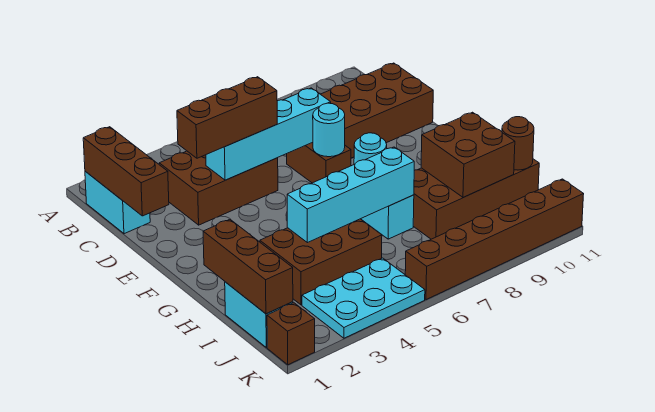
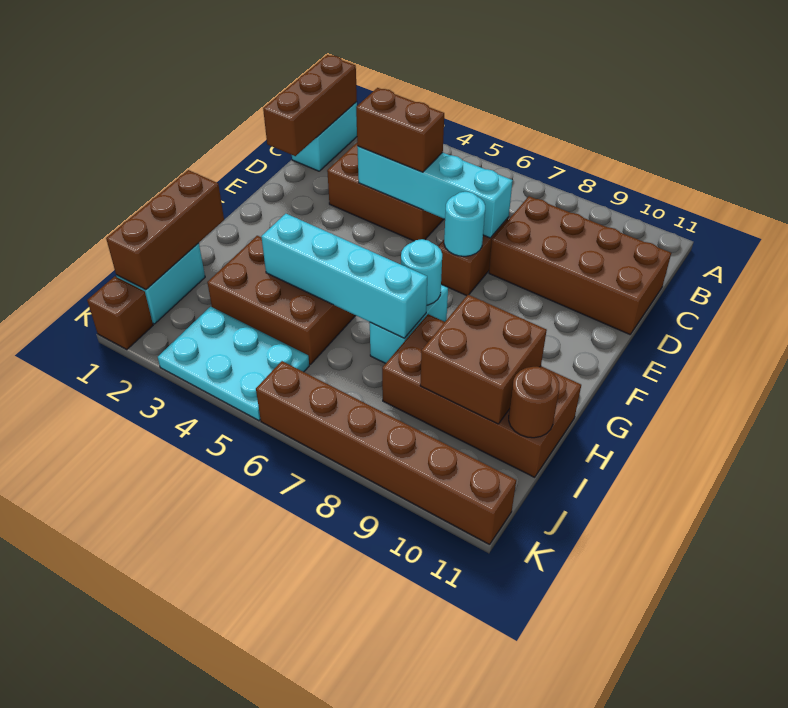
brown brick D3:D5 level 3 -> brown brick D4:D5 level 3

